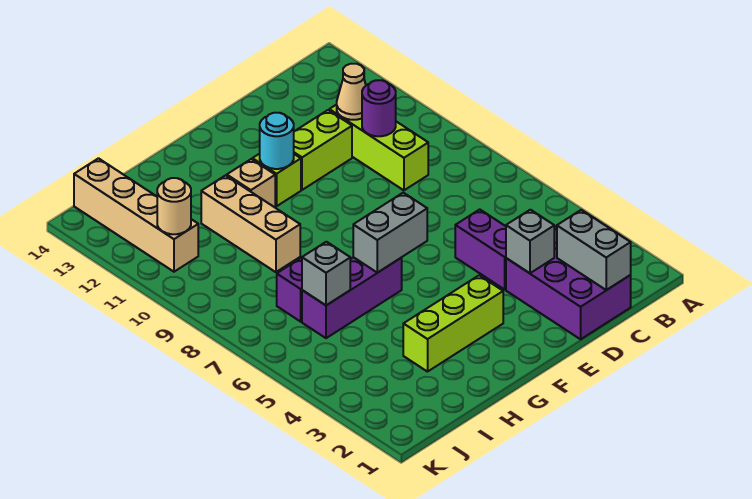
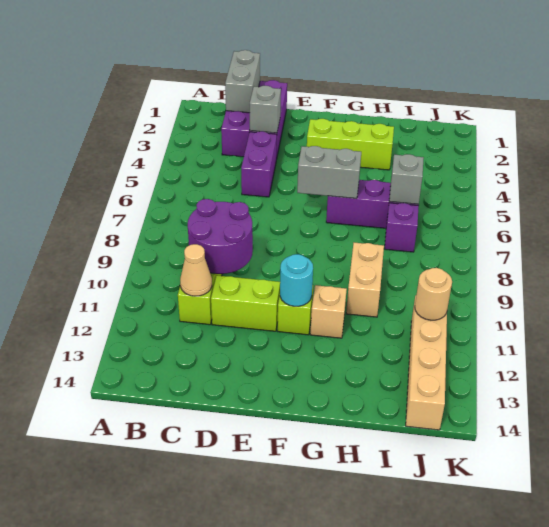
purple round brick C10 level 2 -> purple round brick C9:D10 level 2
tan brick H9:H11 level 1 -> tan brick H9:H10 level 1

